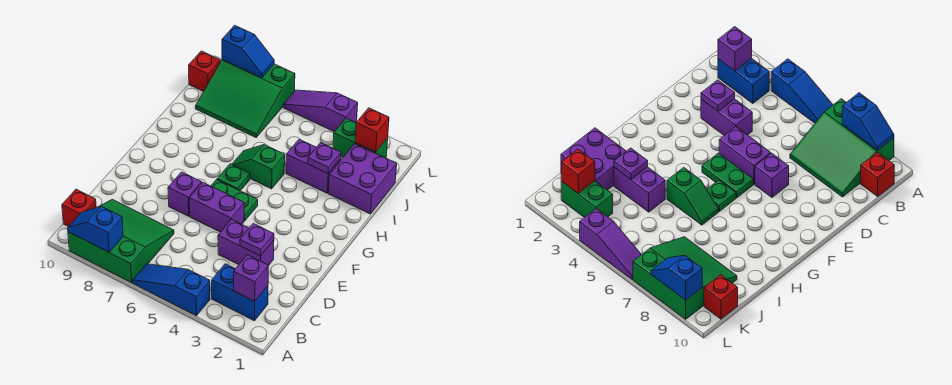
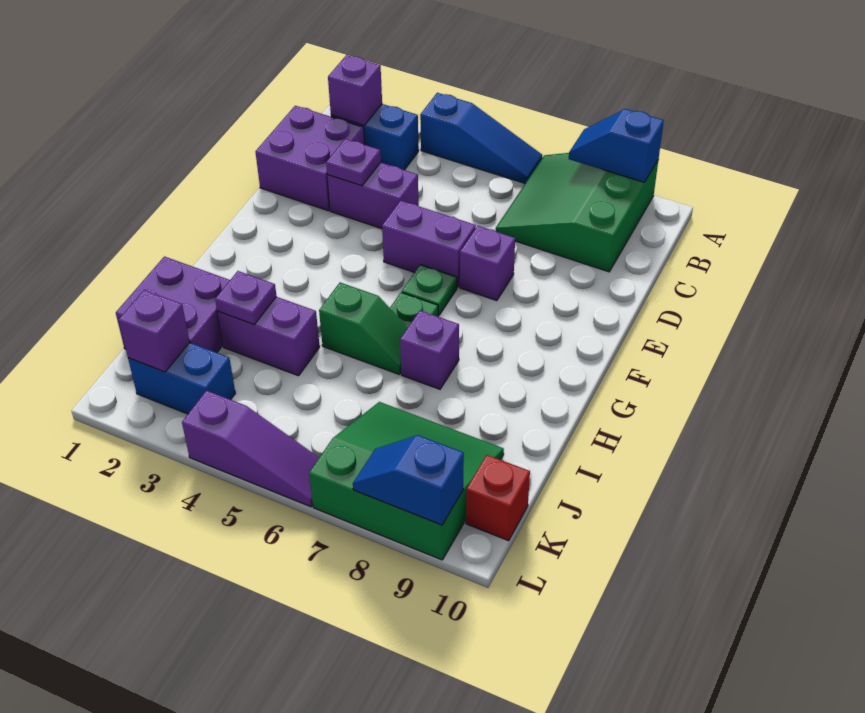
green slope A7:C9 level 1 top A -> green slope A7:C9 level 1 top 9
blue slope A8:A9 level 2 top 8 -> blue slope A8:A9 level 2 top 9
red brick B10 level 1 -> none
none -> purple brick C1:D2 level 1
green plate F5:F6 level 1 -> green plate F6 level 1
none -> purple brick H7 level 1
green brick K2:K3 level 1 -> blue brick K2:K3 level 1
red brick K2 level 2 -> purple brick K2 level 2

